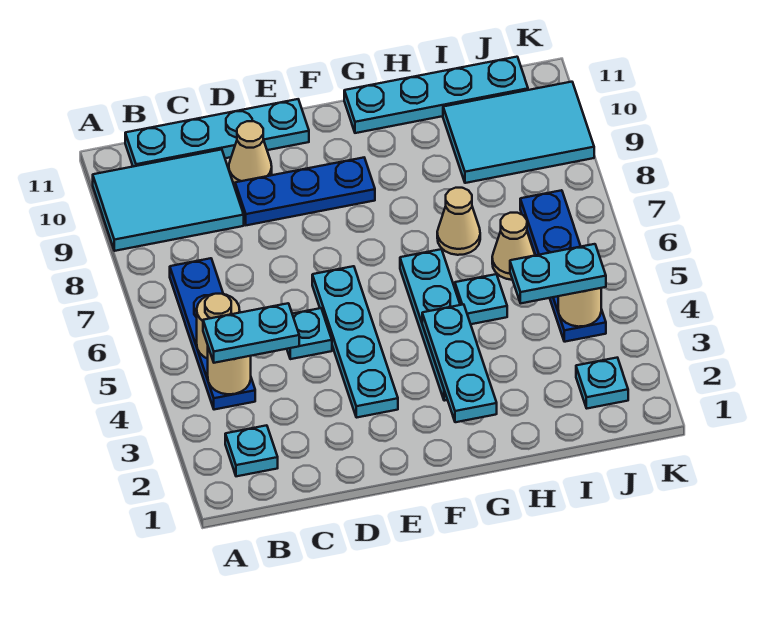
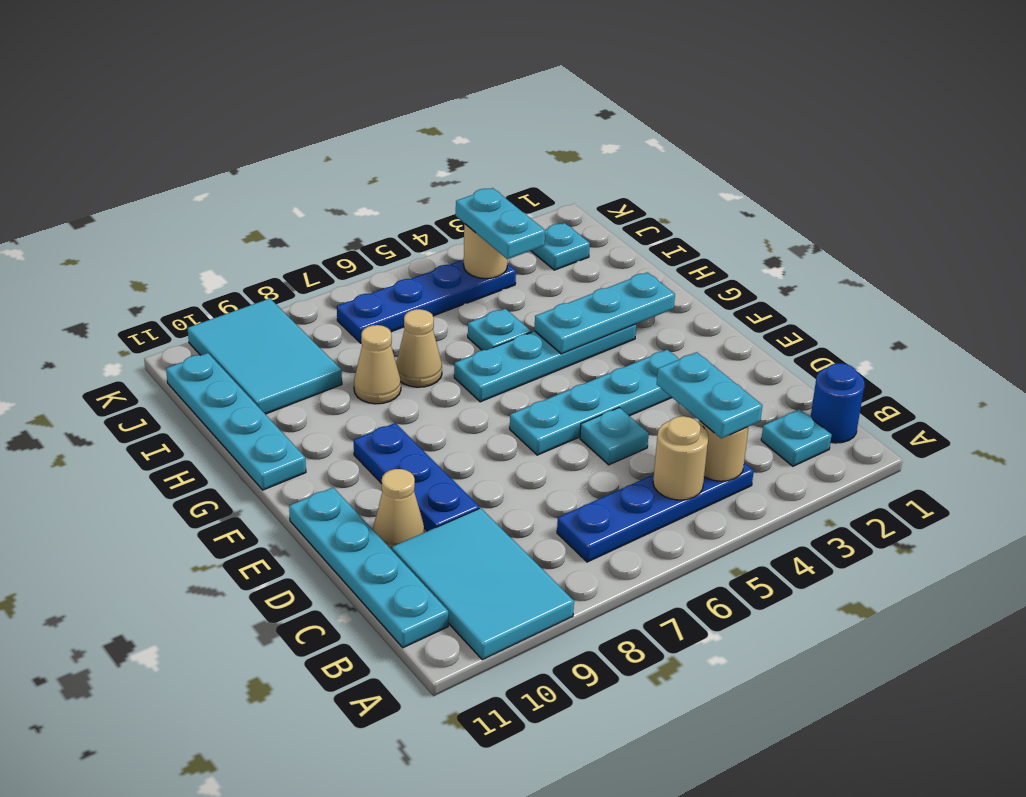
none -> blue round brick B1 level 1
tan cone I6 level 1 -> tan cone H8 level 1

